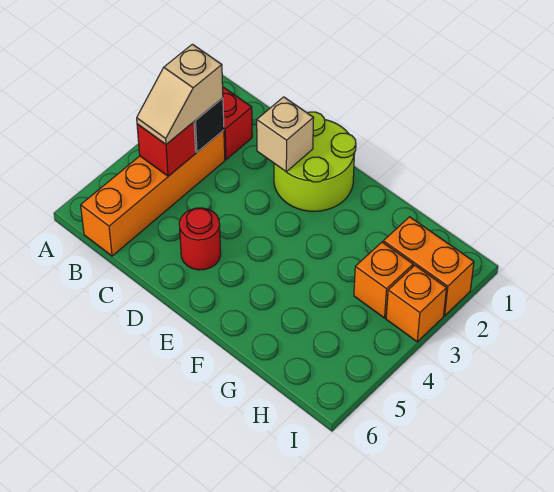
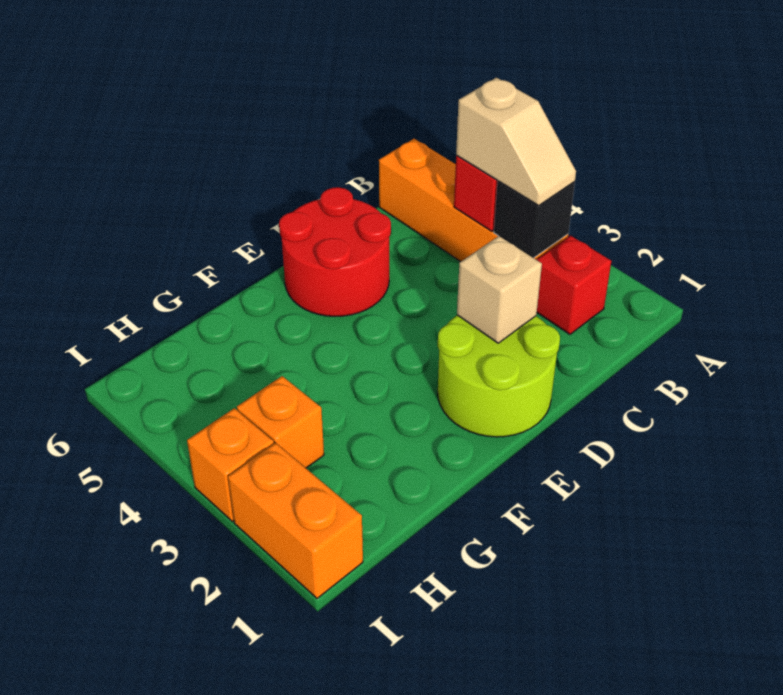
tan slope B3:B4 level 3 top 3 -> tan slope B3:B4 level 3 top 4
red round brick D5 level 1 -> red round brick D5:E6 level 1
orange brick H2:I2 level 1 -> orange brick I1:I2 level 1

